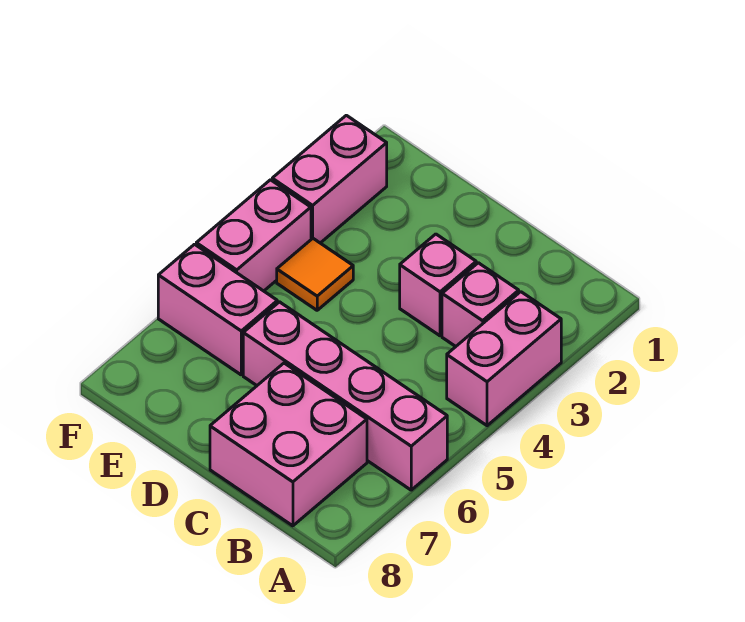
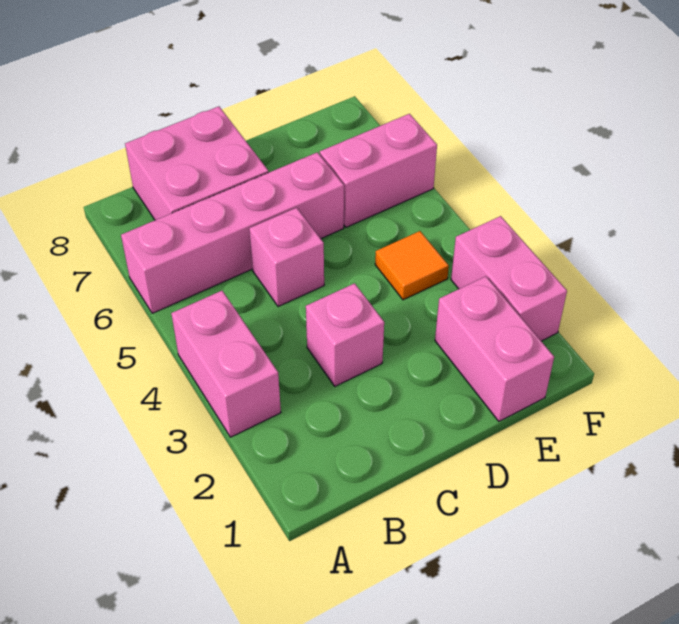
pink brick B3 level 1 -> pink brick C5 level 1
pink brick F4:F5 level 1 -> pink brick E1:E2 level 1

